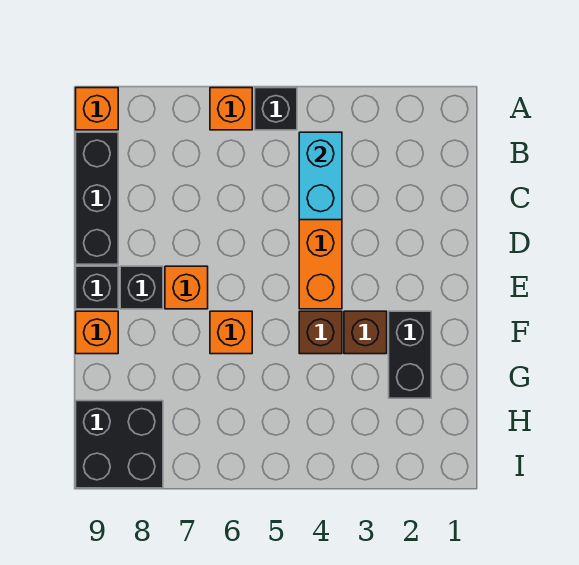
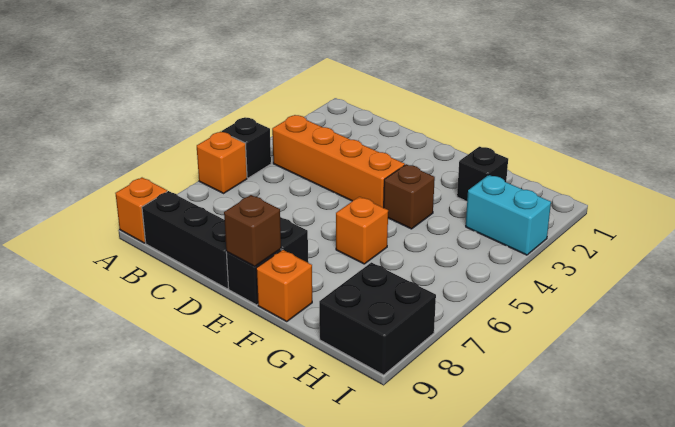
cyan brick B4:C4 level 2 -> cyan brick H3:I3 level 1
orange brick E7 level 1 -> none
black brick F2:G2 level 1 -> black brick G2 level 1
brown brick F3 level 1 -> brown brick E9 level 2

